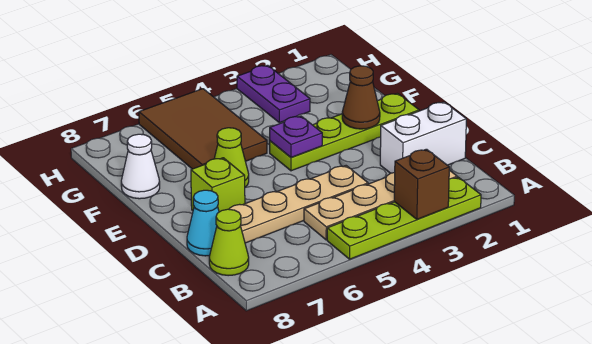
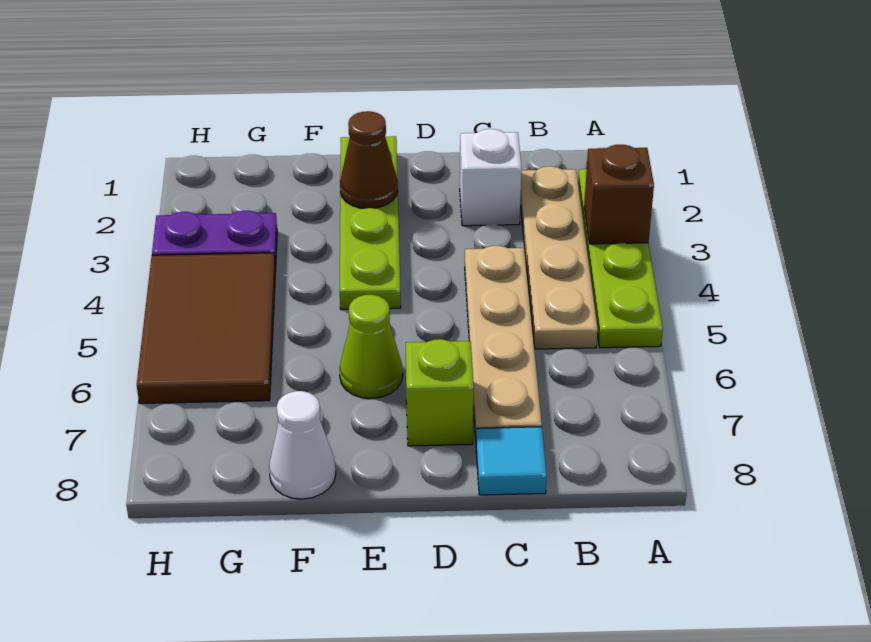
lime cone B8 level 1 -> none
white brick C1:C2 level 1 -> white brick C2 level 1
cyan cone C8 level 1 -> cyan tile C8 level 1
purple plate E4 level 2 -> none
brown tile F5:H6 level 1 -> brown tile G4:H6 level 1

